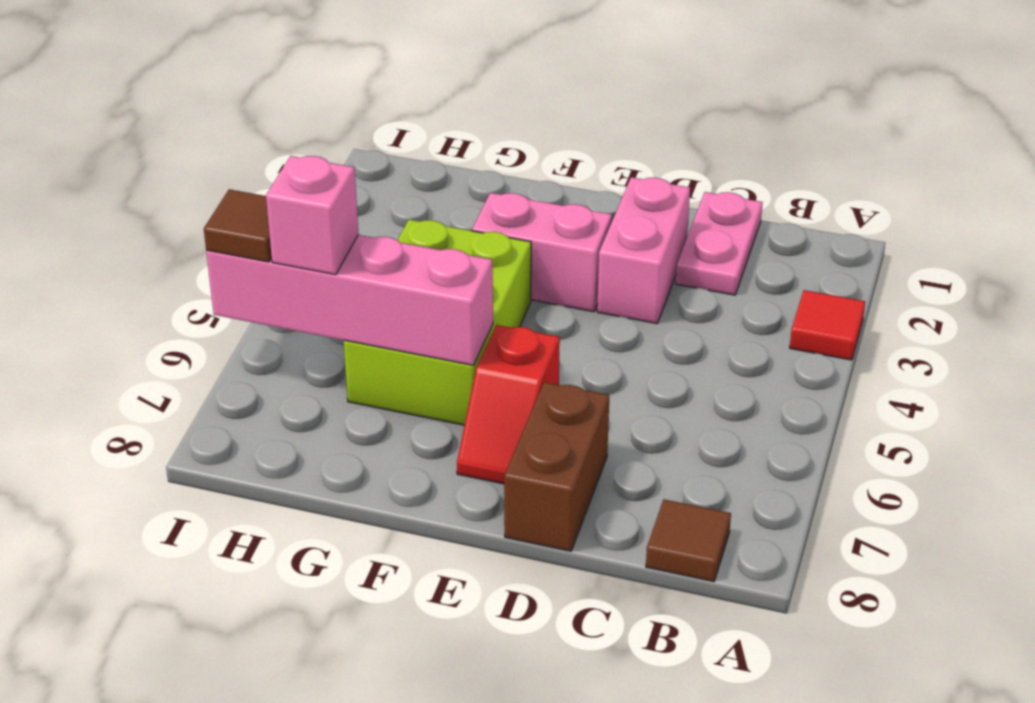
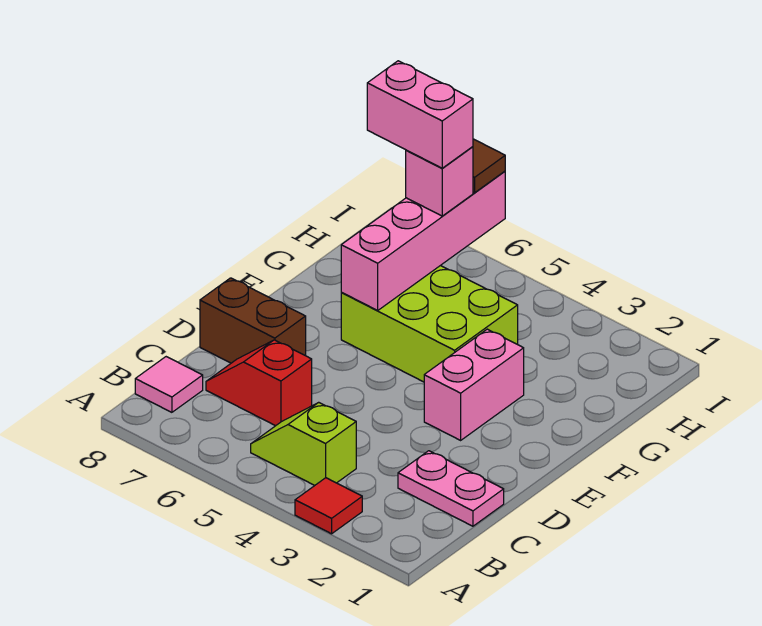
none -> lime slope B4:B5 level 1 top 4
brown tile B8 level 1 -> pink tile B8 level 1
pink brick D2:D3 level 1 -> pink brick H6:H7 level 4
red slope E6:E7 level 1 top 6 -> red slope C6:C7 level 1 top 6

